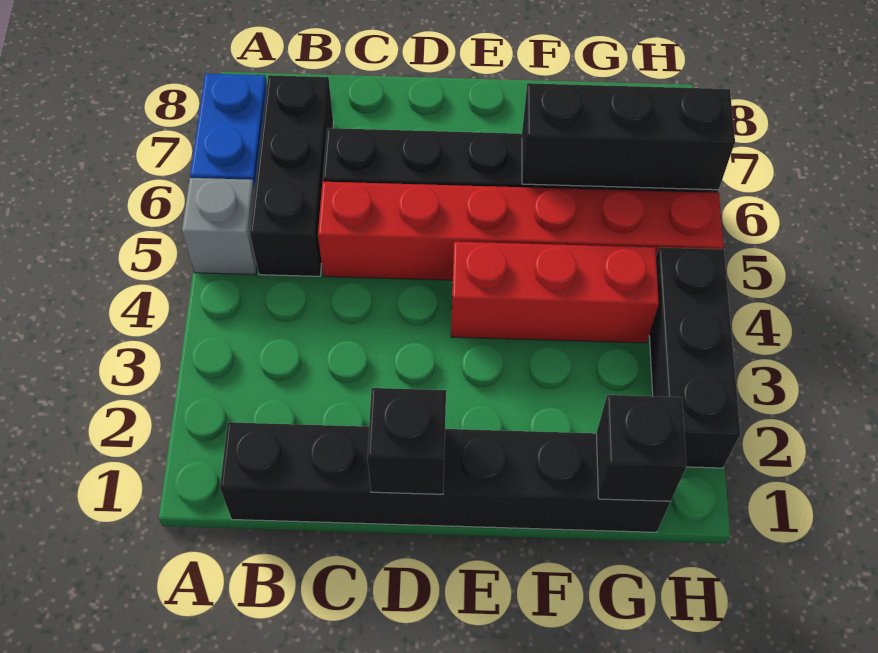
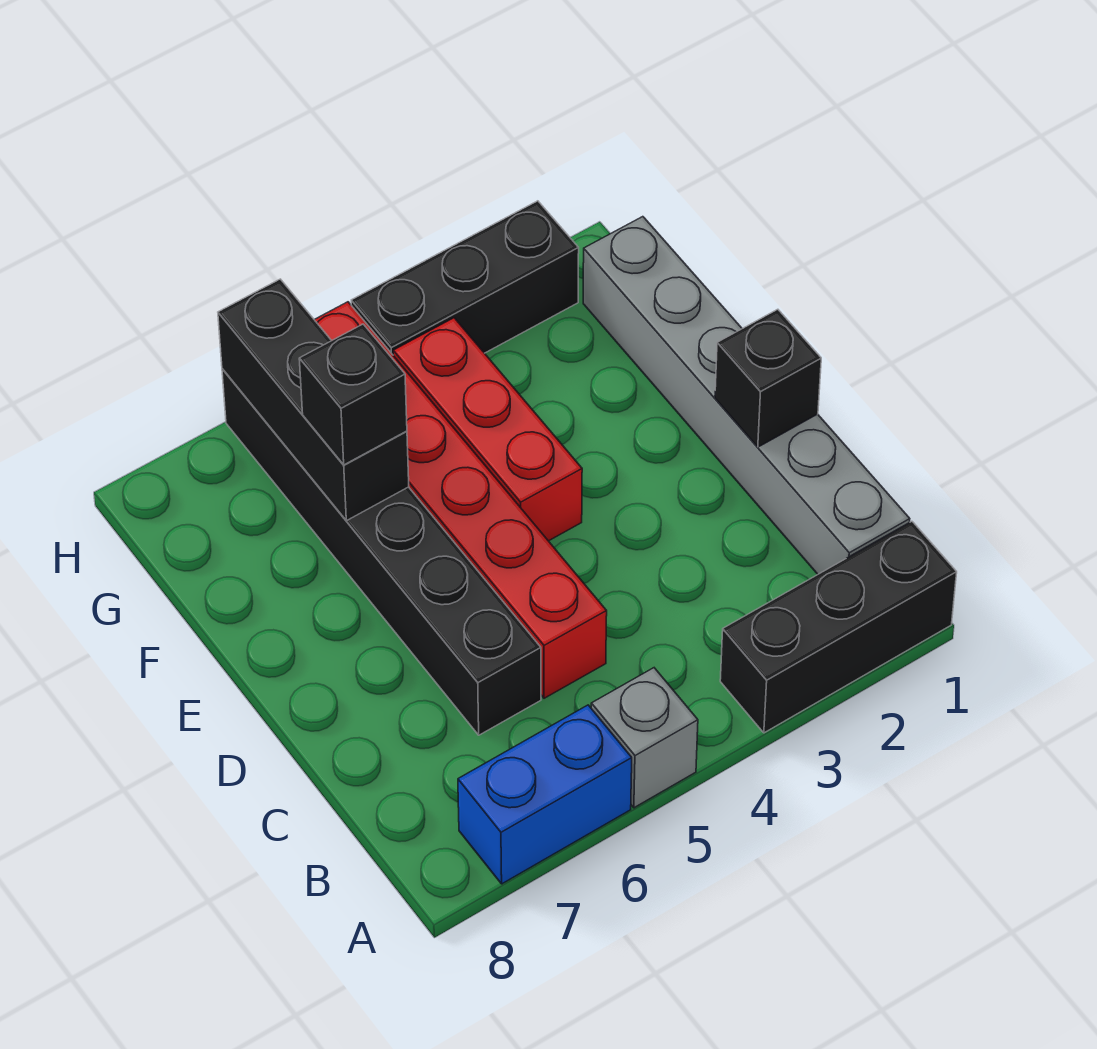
black brick B1:G1 level 1 -> grey brick B1:G1 level 1
black brick B5:B7 level 1 -> black brick A1:A3 level 1
black brick G1 level 2 -> black brick F6 level 3

